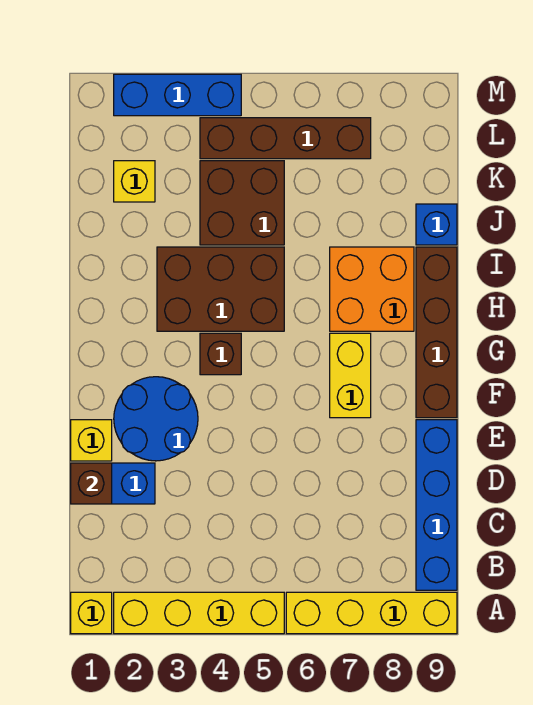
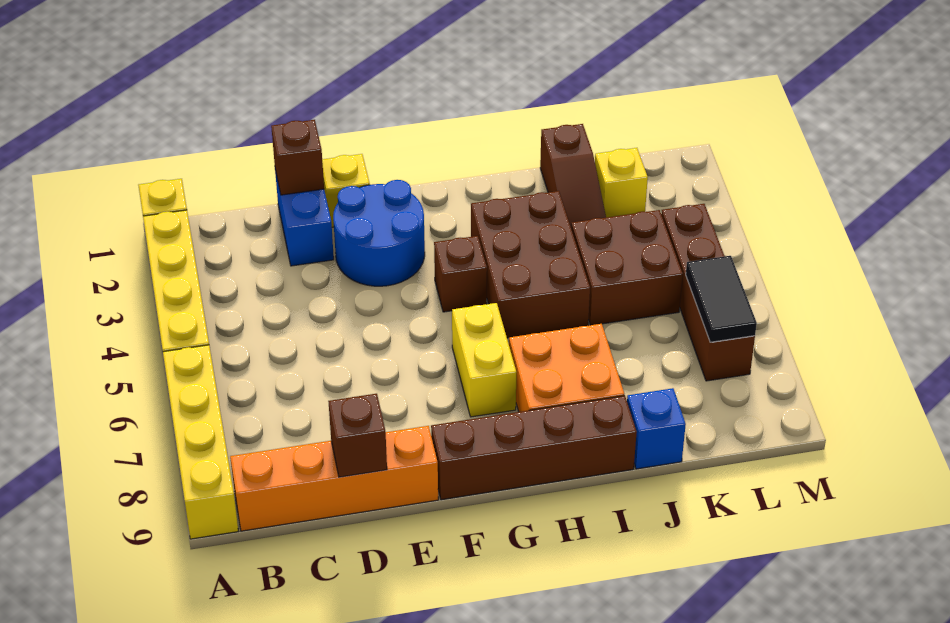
blue brick B9:E9 level 1 -> orange brick B9:E9 level 1
none -> brown brick D9 level 2
yellow brick F7:G7 level 1 -> yellow brick G6:G7 level 1
none -> brown slope J1:J3 level 1 top 1
none -> black tile L6:L7 level 2
blue brick M2:M4 level 1 -> none

